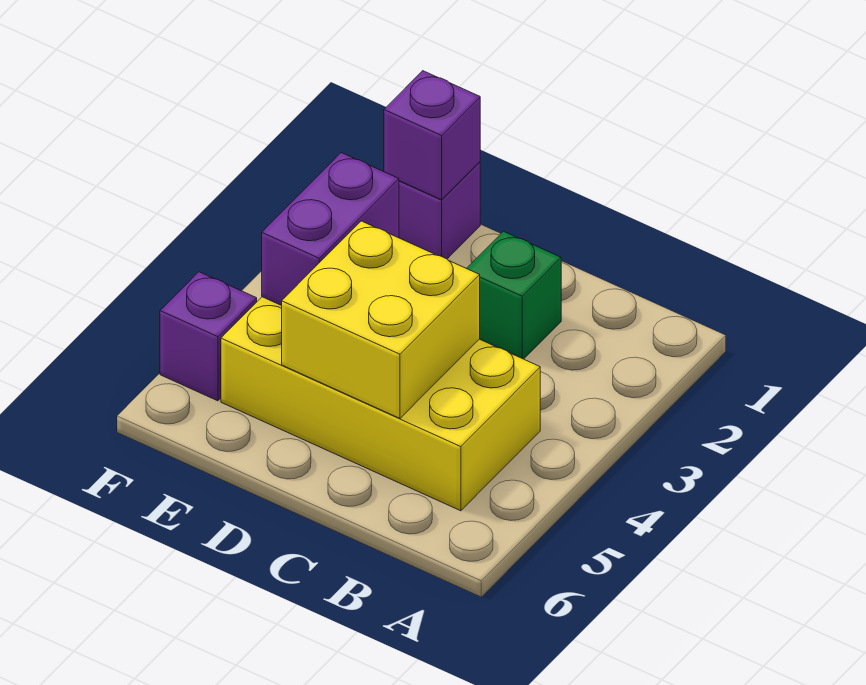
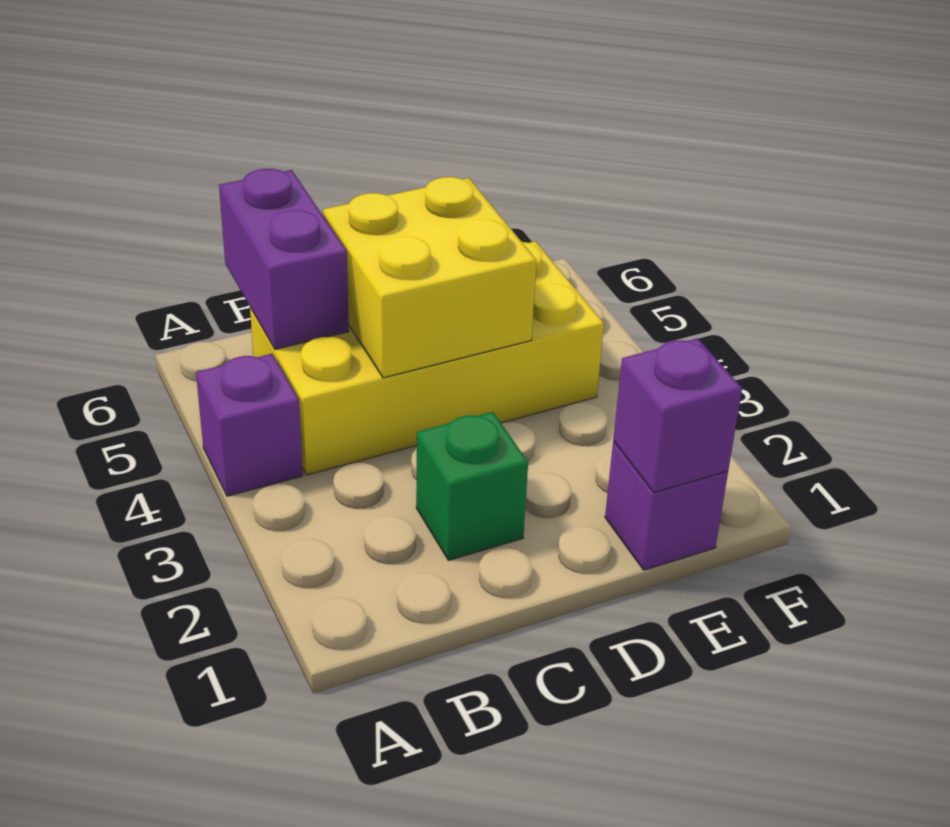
purple brick E3:E4 level 2 -> purple brick B5:B6 level 2
purple brick F5 level 1 -> purple brick A4 level 1

